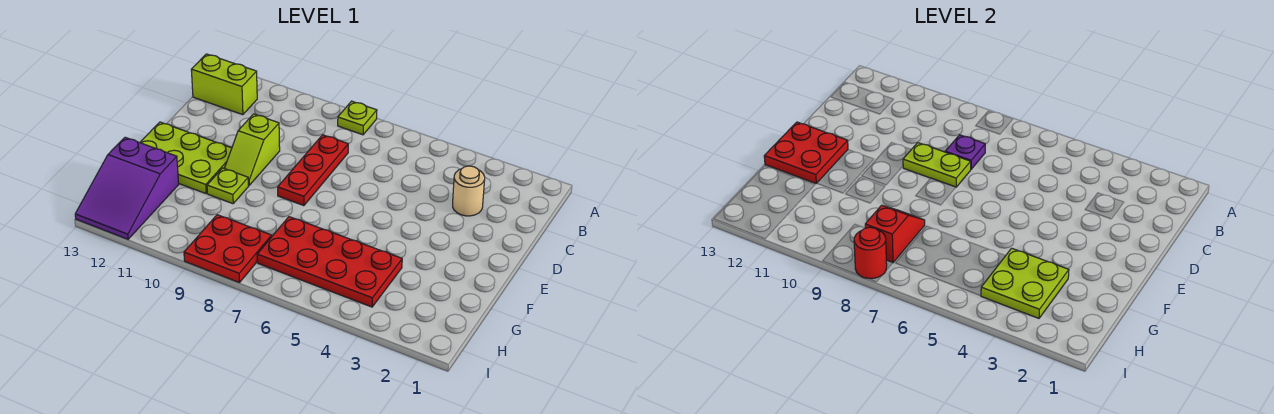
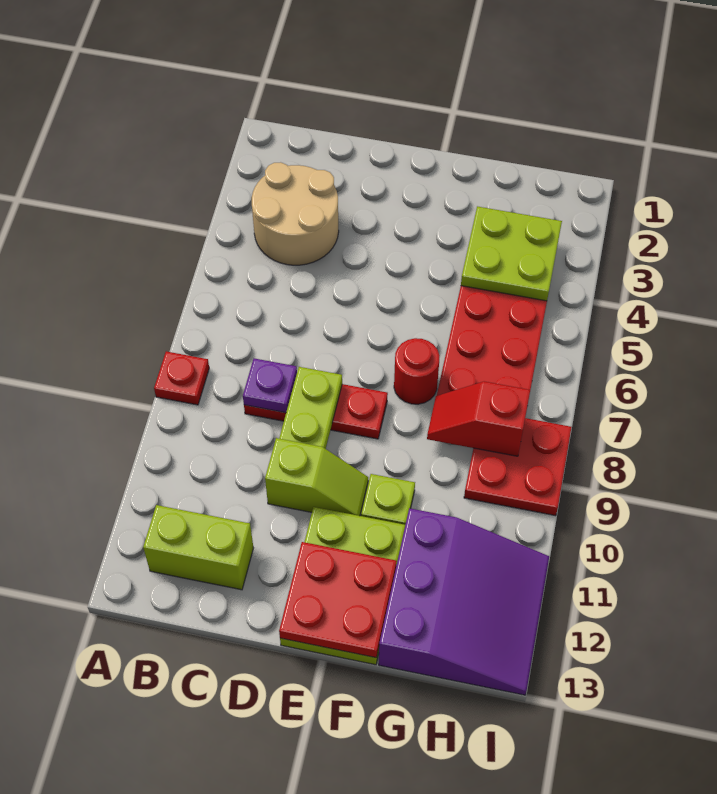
lime plate A8 level 1 -> red plate A8 level 1
lime brick B12:B13 level 1 -> lime brick B12:C12 level 1
tan round brick C3 level 1 -> tan round brick B3:C4 level 1
purple slope G12:I13 level 1 top G -> purple slope G11:I13 level 1 top G
red round brick I8 level 2 -> red round brick F7 level 1

